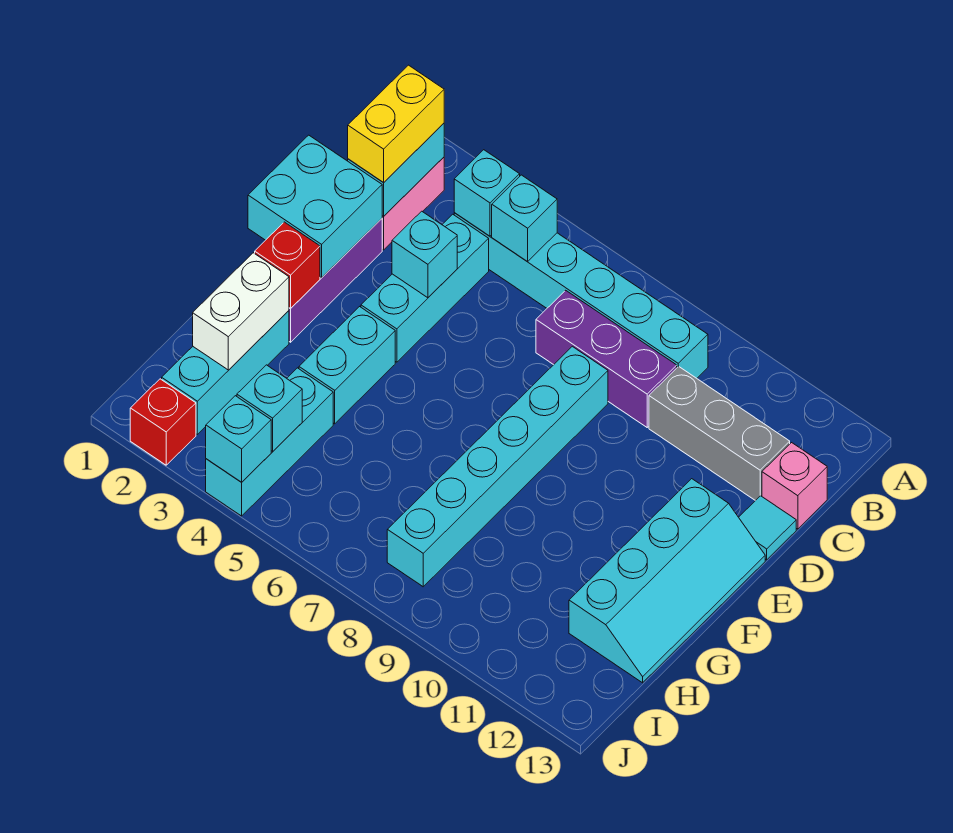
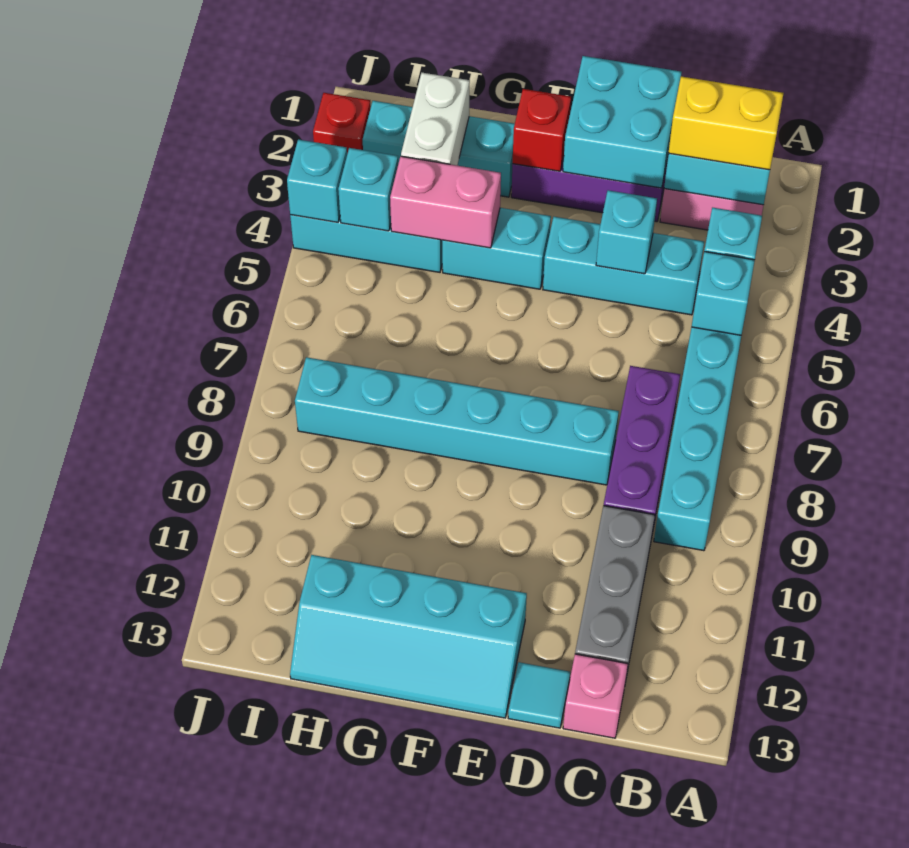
white brick G2:H2 level 2 -> white brick H2:H3 level 2
none -> pink brick G4:H4 level 2

